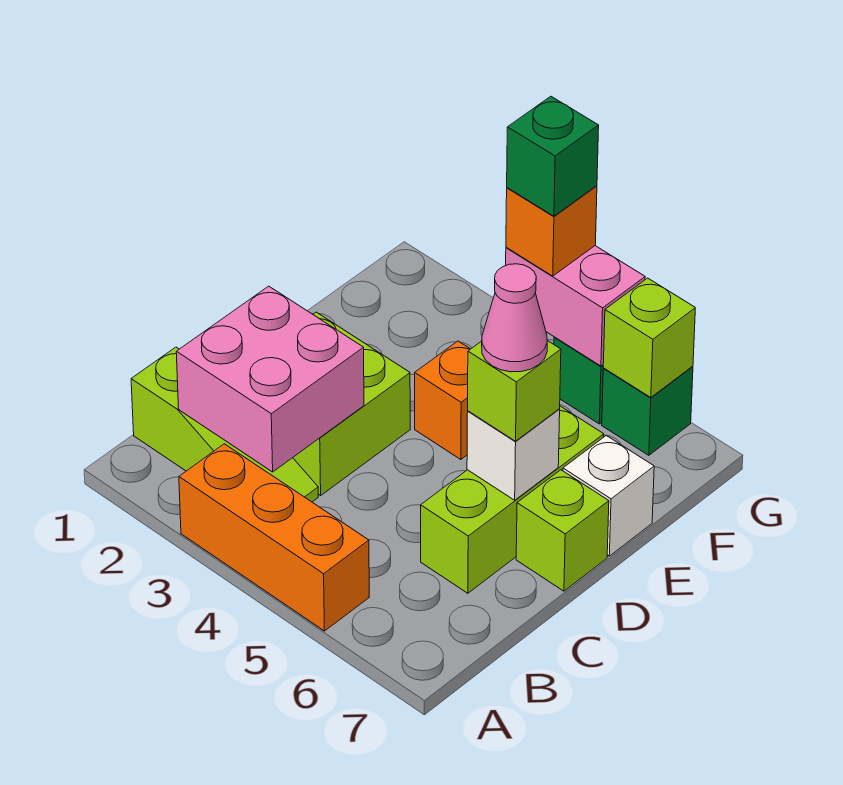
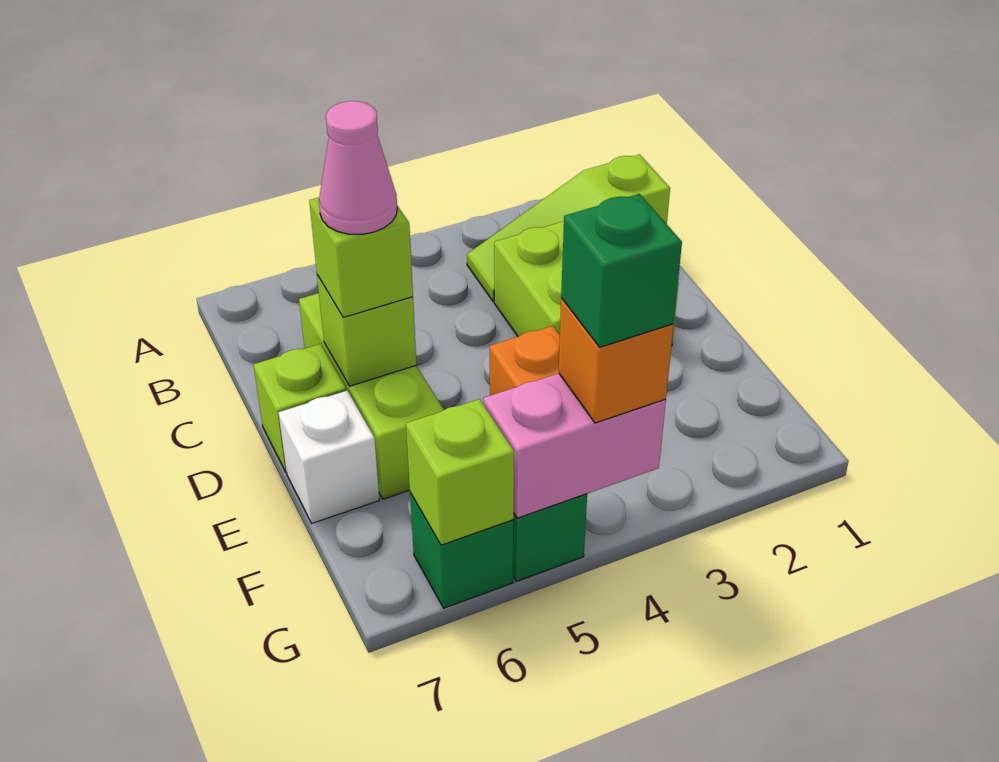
orange brick A3:A5 level 1 -> none
pink brick B2:C3 level 2 -> none
white brick D6 level 2 -> lime brick D6 level 2

